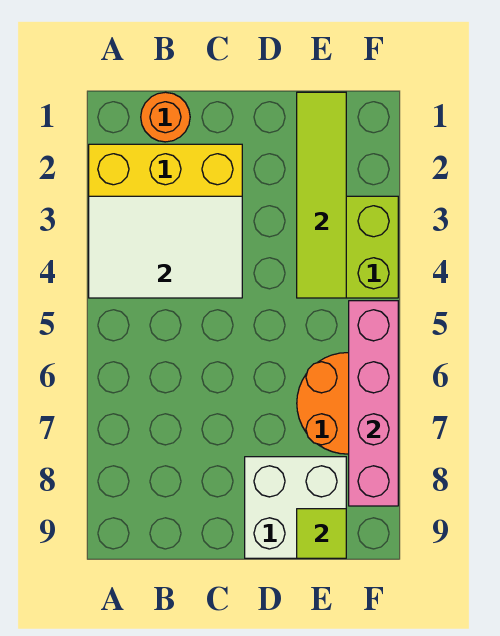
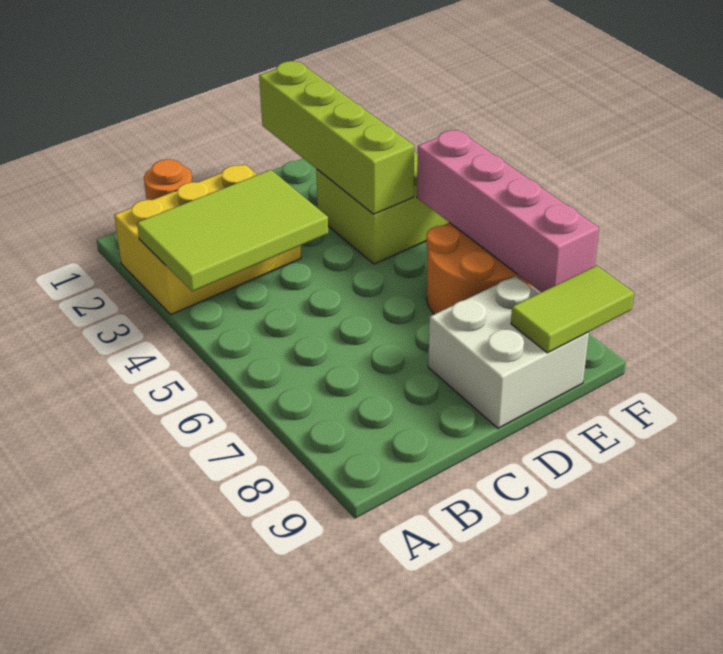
white tile A3:C4 level 2 -> lime tile A3:C4 level 2
lime tile E1:E4 level 2 -> lime brick E1:E4 level 2
lime tile E9 level 2 -> lime tile E9:F9 level 2

